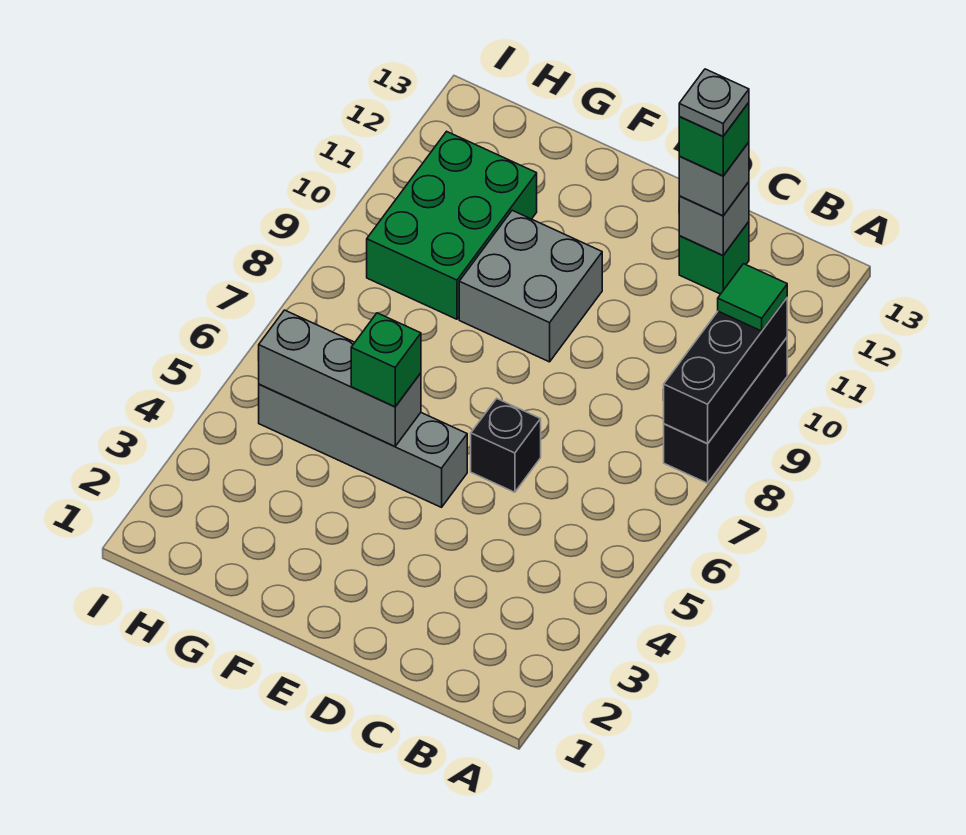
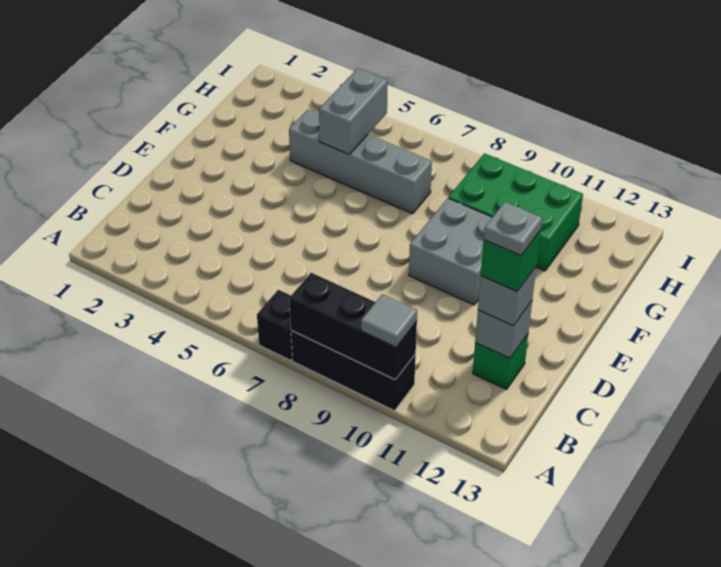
green tile A10 level 3 -> grey tile A10 level 3
black brick D6 level 1 -> black brick A7 level 1
grey brick E5:H5 level 1 -> grey brick G4:G7 level 1
grey brick F5:H5 level 2 -> grey brick G5:H5 level 2
green brick F5 level 3 -> none

